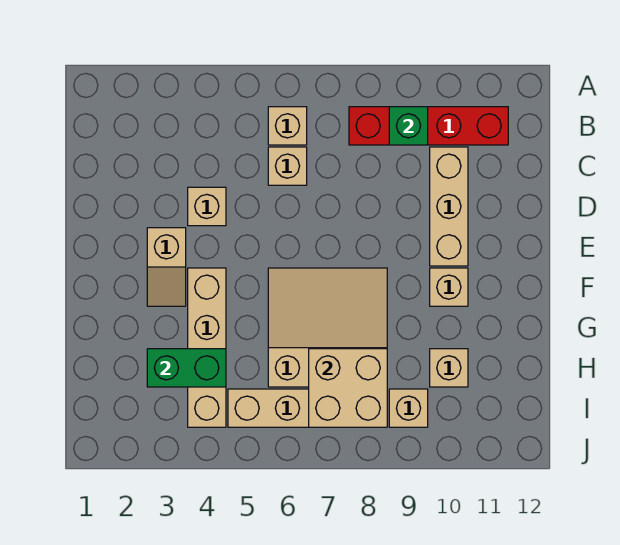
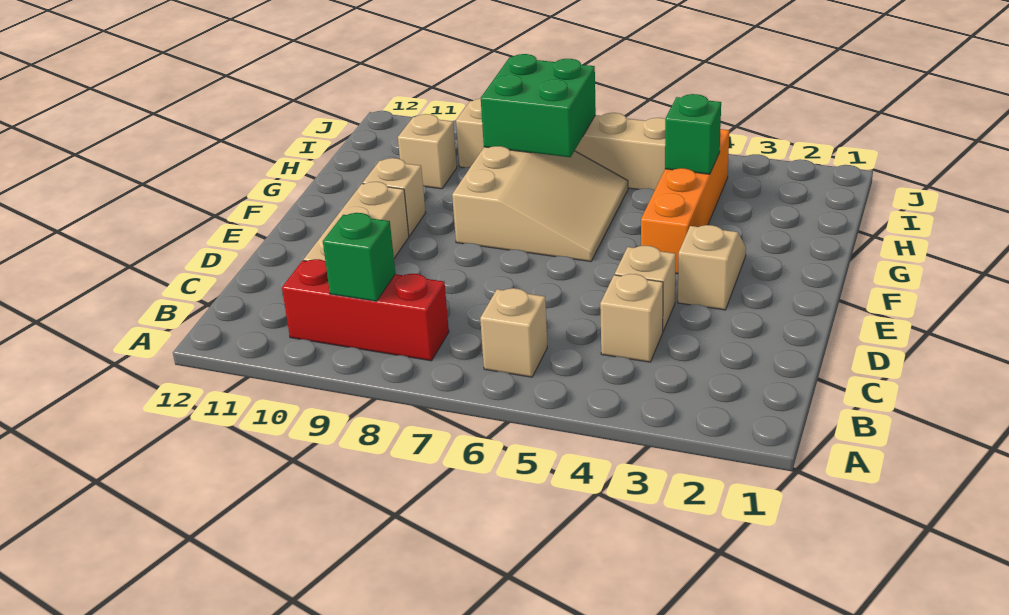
red brick B8:B11 level 1 -> red brick B8:B10 level 1
tan brick C6 level 1 -> tan brick C4 level 1
tan brick F4:I4 level 1 -> orange brick F4:I4 level 1
tan slope F6:H8 level 1 top H -> tan slope F6:H8 level 1 top 8
green brick H3:H4 level 2 -> green brick H4 level 2
tan brick H7:I8 level 2 -> green brick H7:I8 level 2

